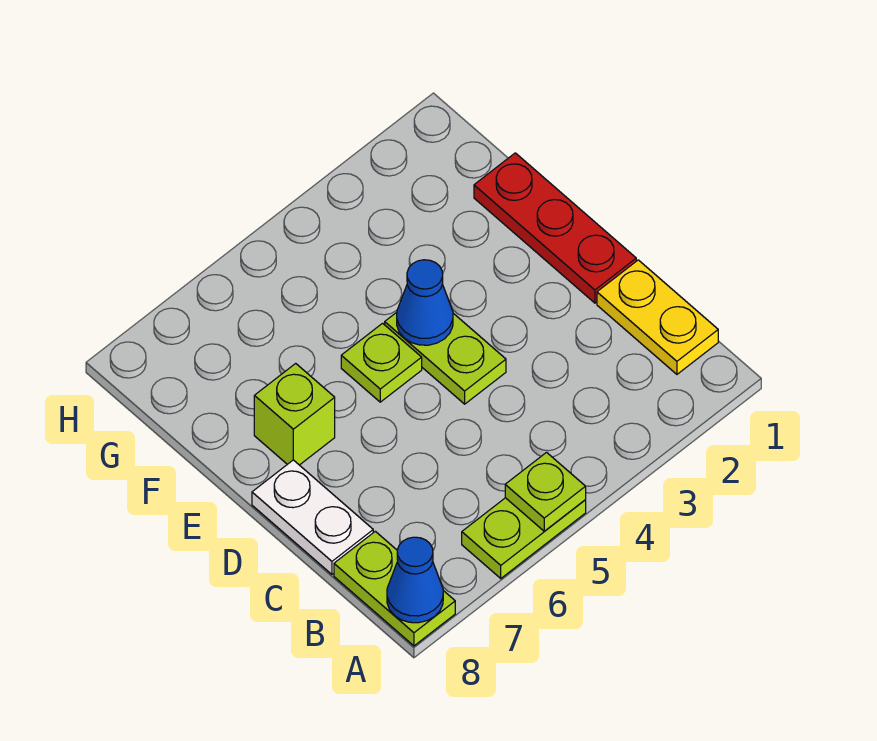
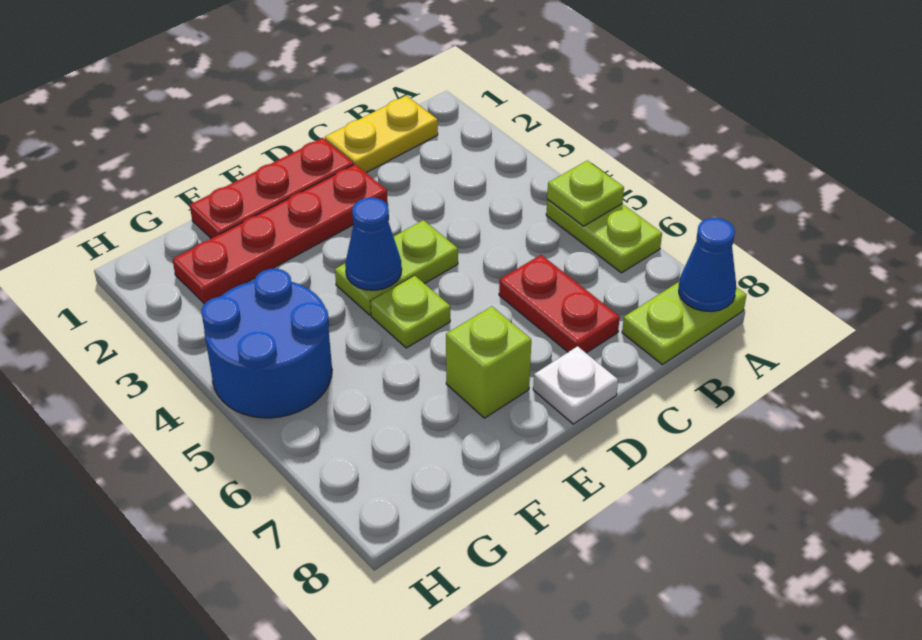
none -> red plate C6:C7 level 1
white plate C8:D8 level 1 -> white plate D8 level 1
none -> red plate D2:G2 level 1
none -> blue round brick G4:H5 level 1

